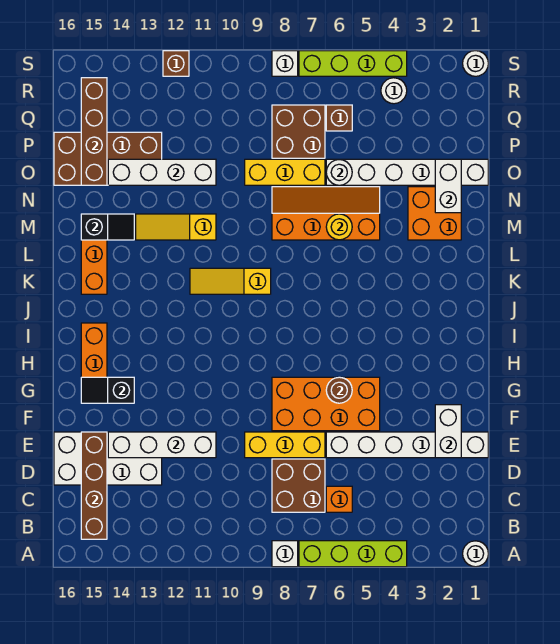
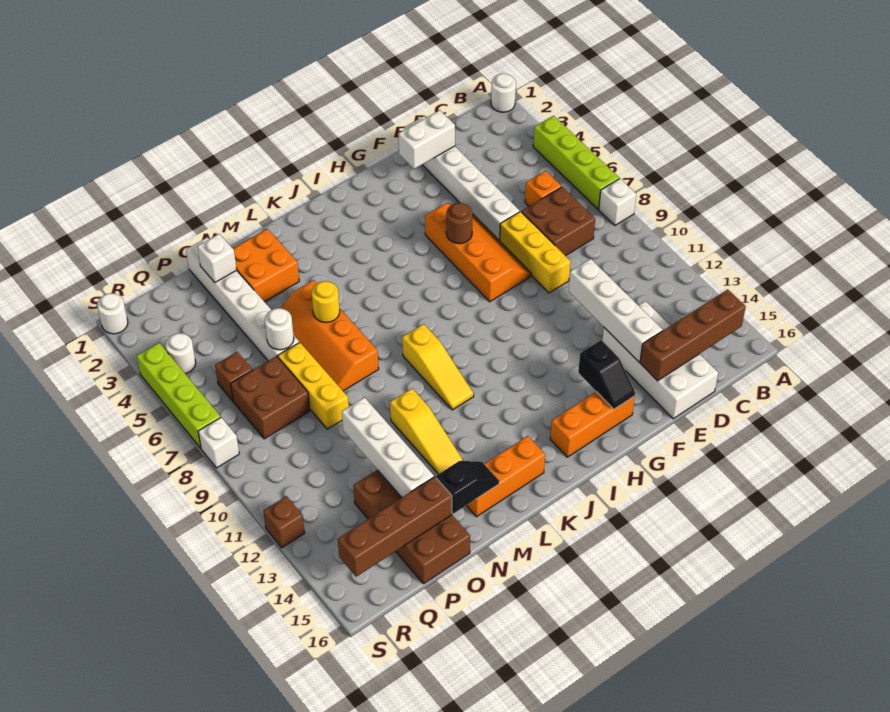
orange brick F5:G8 level 1 -> orange slope F5:G8 level 1 top G
black slope M14:M15 level 2 top 15 -> black slope M15:N15 level 2 top N
white brick N2:O2 level 2 -> white brick O2 level 2

